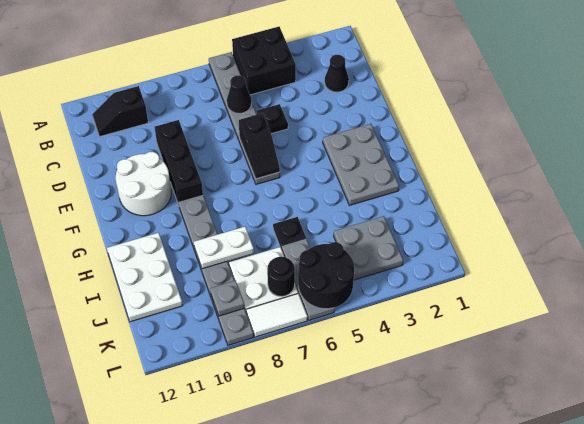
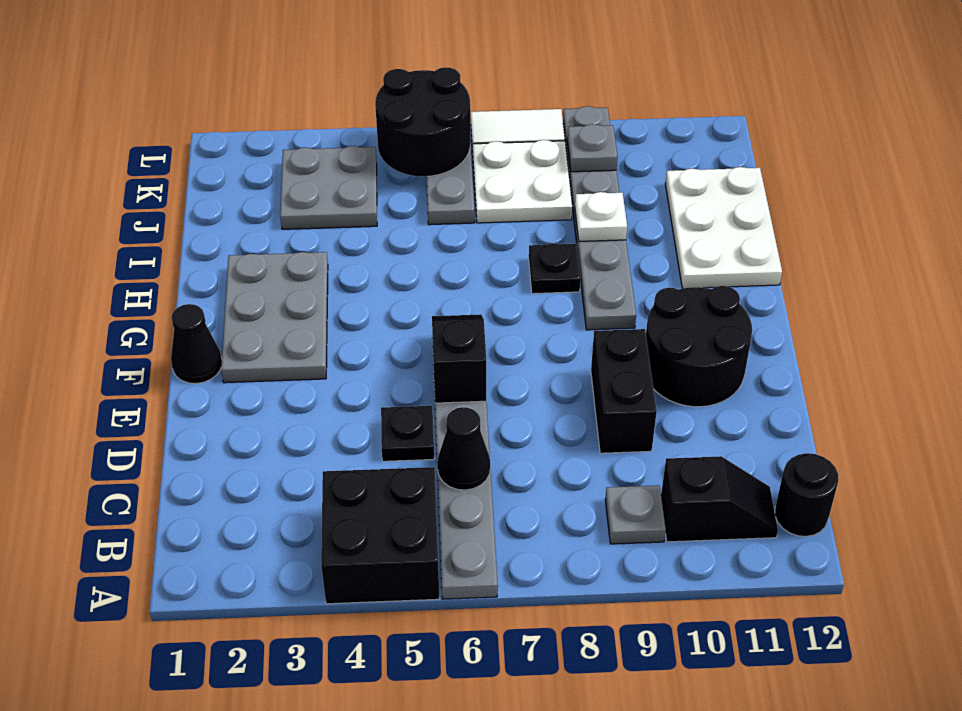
none -> grey plate B9 level 1
black cone C2 level 1 -> black cone F1 level 1
black brick D9:F9 level 1 -> black brick D9:E9 level 1
white round brick E10:F11 level 1 -> black round brick E10:F11 level 1
black plate I6 level 1 -> black plate H8 level 1
white plate I8:I9 level 2 -> white plate I9 level 2
black round brick K7 level 2 -> black round brick B12 level 1

